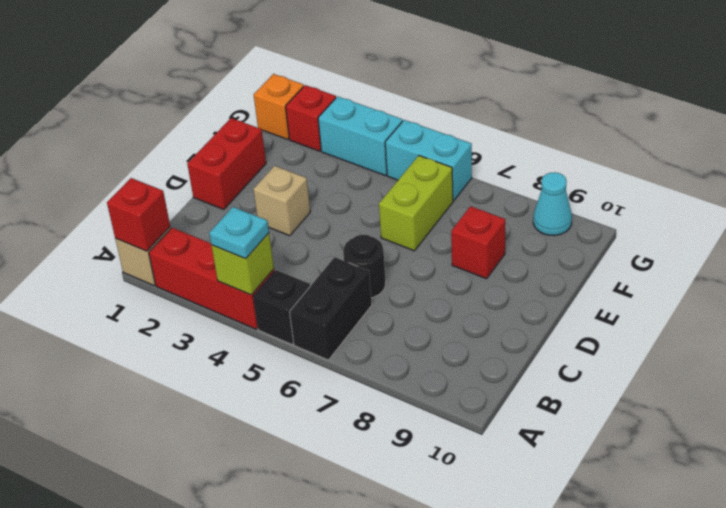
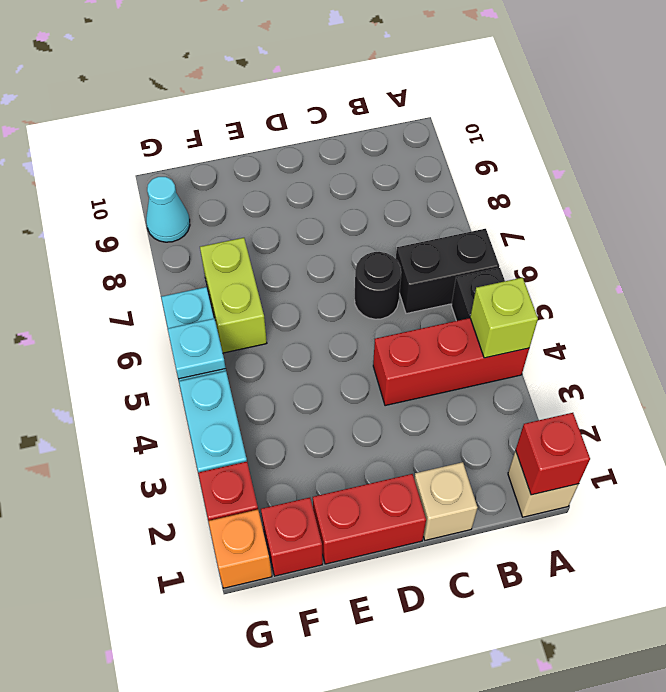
red brick A2:A4 level 1 -> red brick A4:C4 level 1
cyan plate A4 level 3 -> cyan plate G5 level 2
tan brick D3 level 1 -> tan brick C1 level 1
lime brick E6:F6 level 1 -> lime brick F6:F7 level 1
red brick E8 level 1 -> red brick F1 level 1

